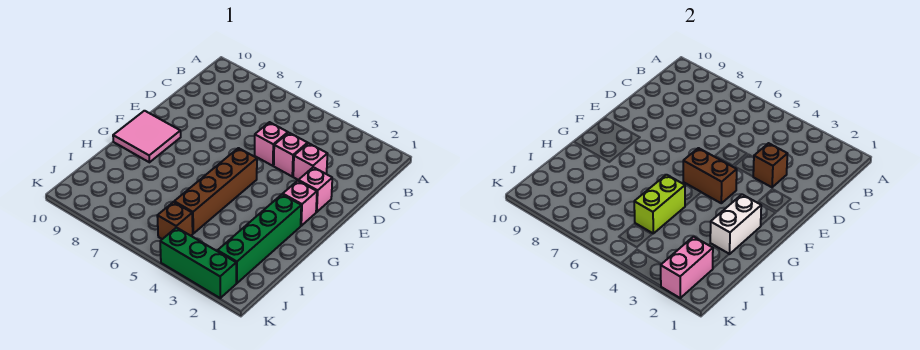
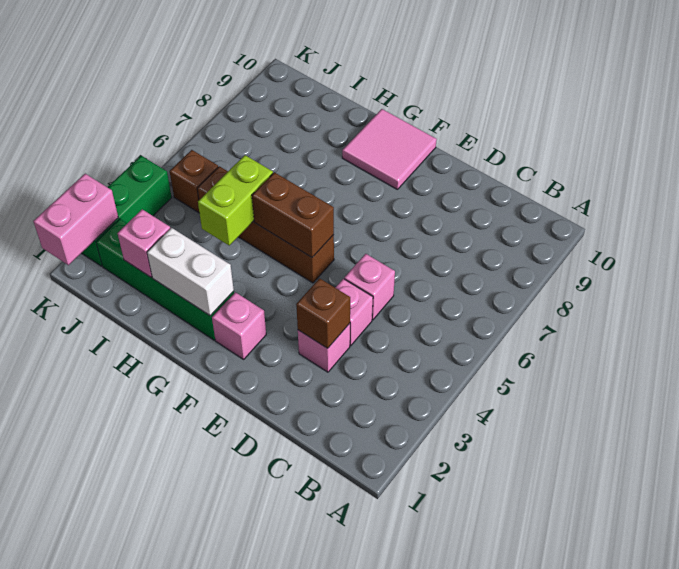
pink brick E2 level 1 -> pink brick I2 level 2
brown brick F4:F5 level 2 -> brown brick F5:G5 level 2
lime brick H5:I5 level 2 -> lime brick H4:H5 level 2
pink brick J2:K2 level 2 -> pink brick K1:K2 level 2

